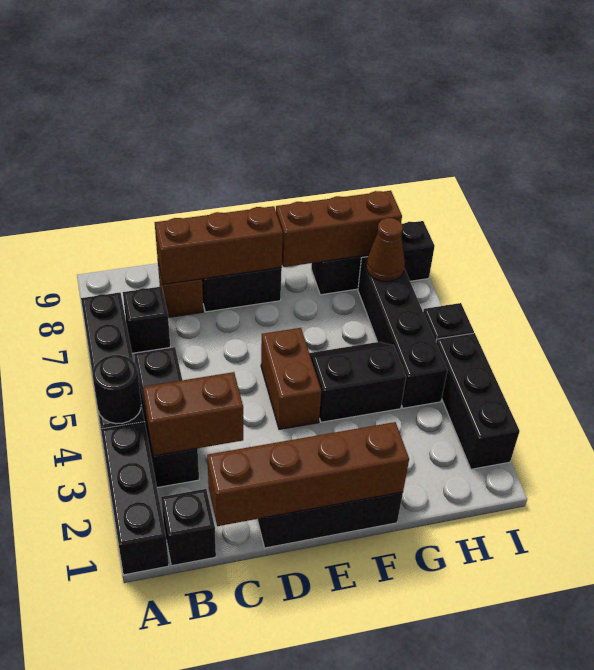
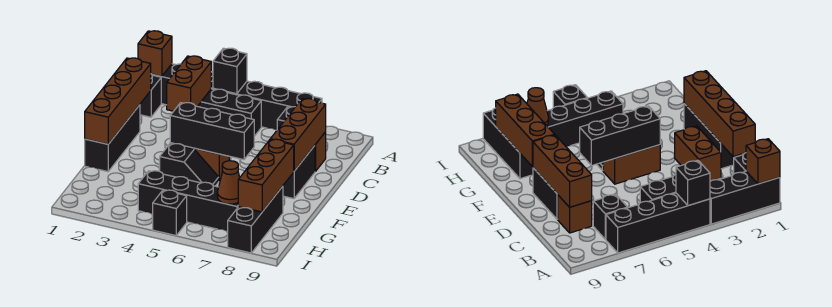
none -> brown brick A1 level 2
black round brick A4 level 2 -> black brick A4 level 2
black slope F4:G5 level 1 top 4 -> black slope F4:F5 level 1 top 4
black brick I2:I4 level 1 -> black brick E4:E6 level 2

